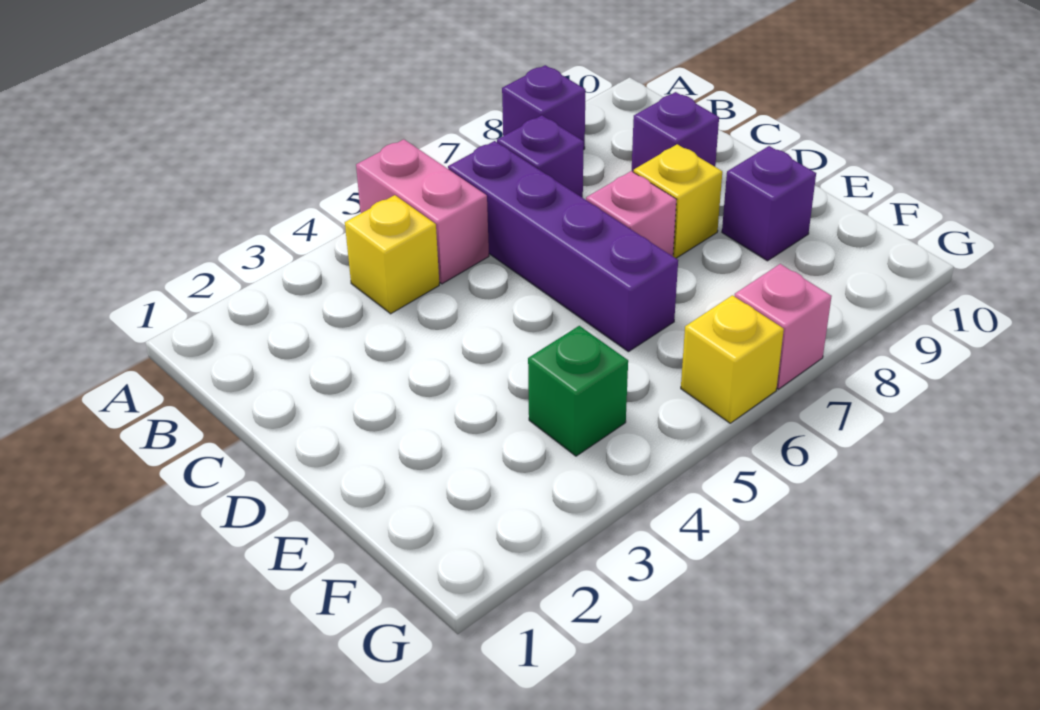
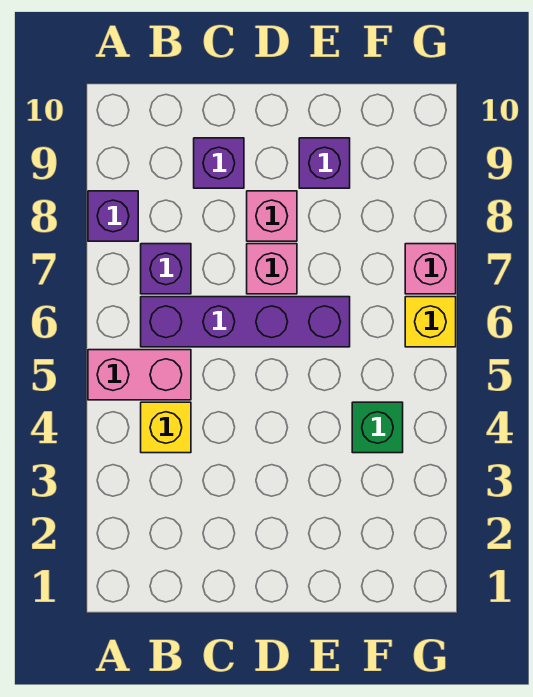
yellow brick D8 level 1 -> pink brick D8 level 1

